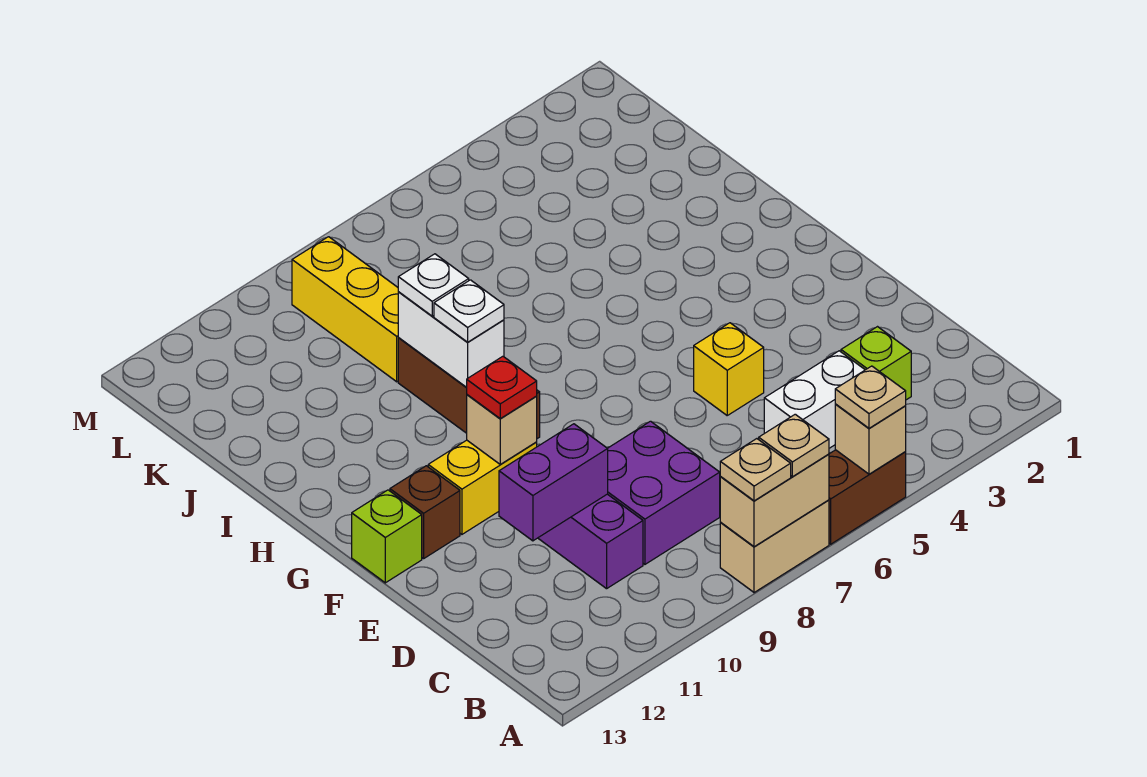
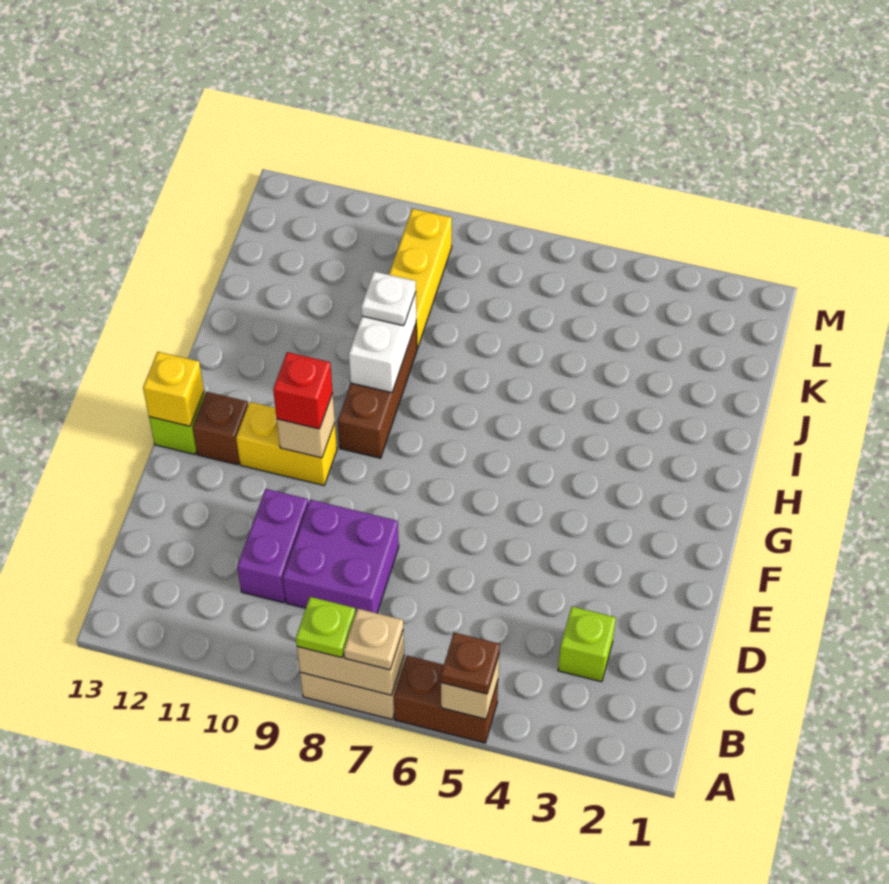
tan plate A5 level 3 -> brown plate A5 level 3
tan plate A8 level 3 -> lime plate A8 level 3
white brick C4:C5 level 1 -> none
purple brick D10:D11 level 2 -> none
yellow brick E5 level 1 -> yellow brick F13 level 2
red plate F10 level 3 -> red brick F10 level 3
white plate H9 level 3 -> none

